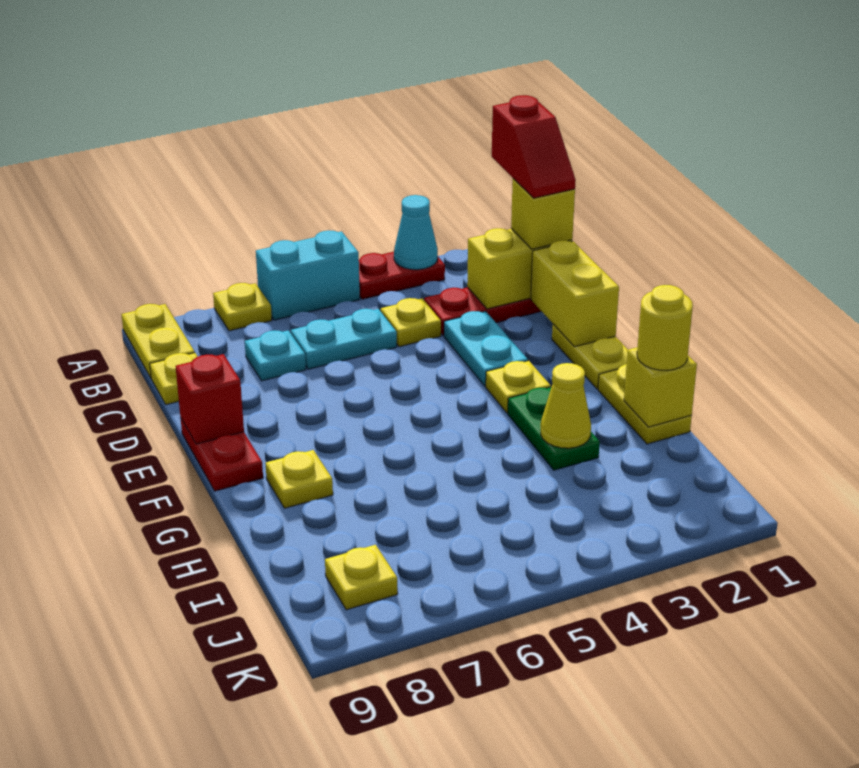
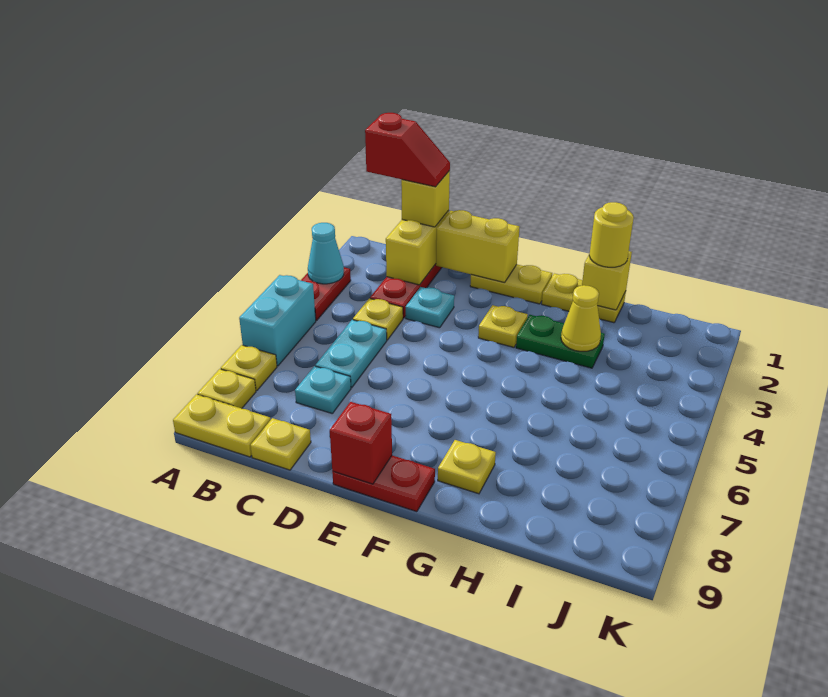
cyan plate D3:E3 level 1 -> cyan plate D3 level 1
yellow plate J8 level 1 -> yellow plate A8 level 1

